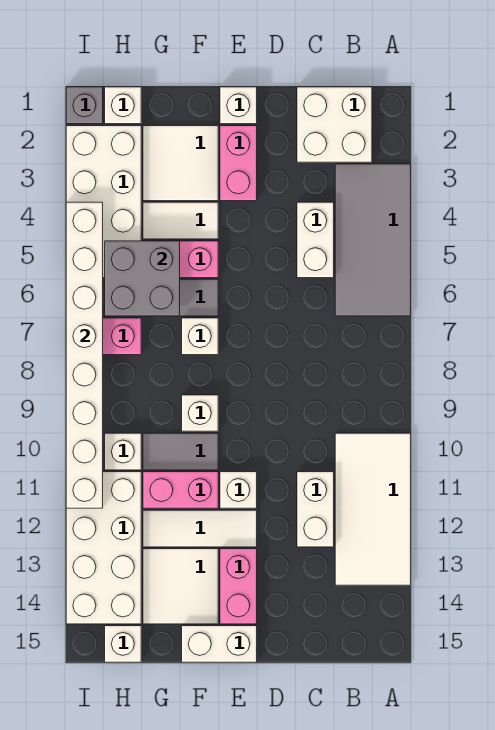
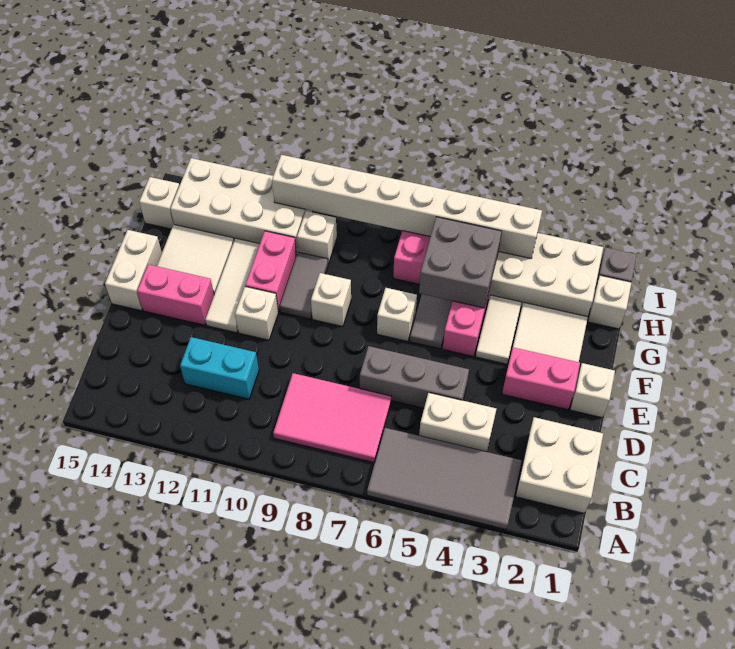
white tile A10:B13 level 1 -> none
none -> pink tile B7:C9 level 1
white brick C11:C12 level 1 -> cyan brick C11:C12 level 1
none -> grey brick D5:D7 level 1

